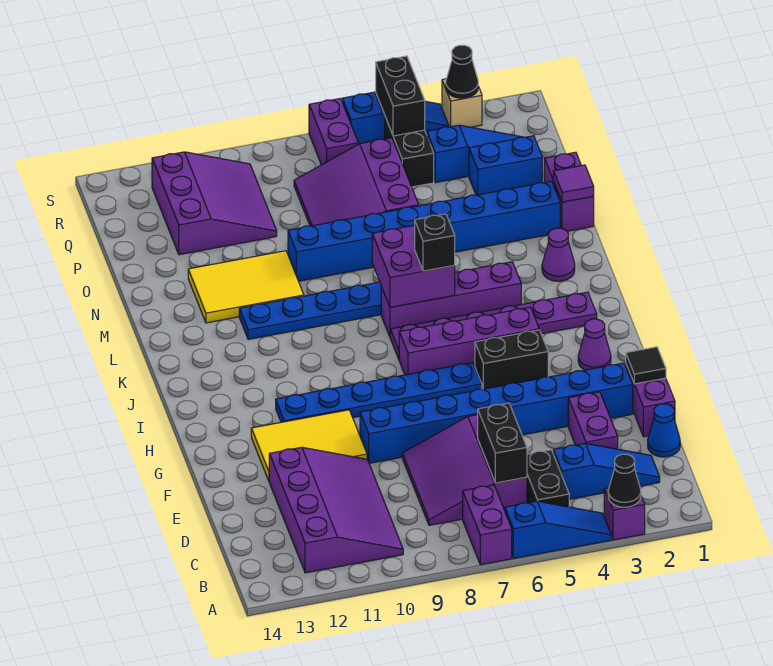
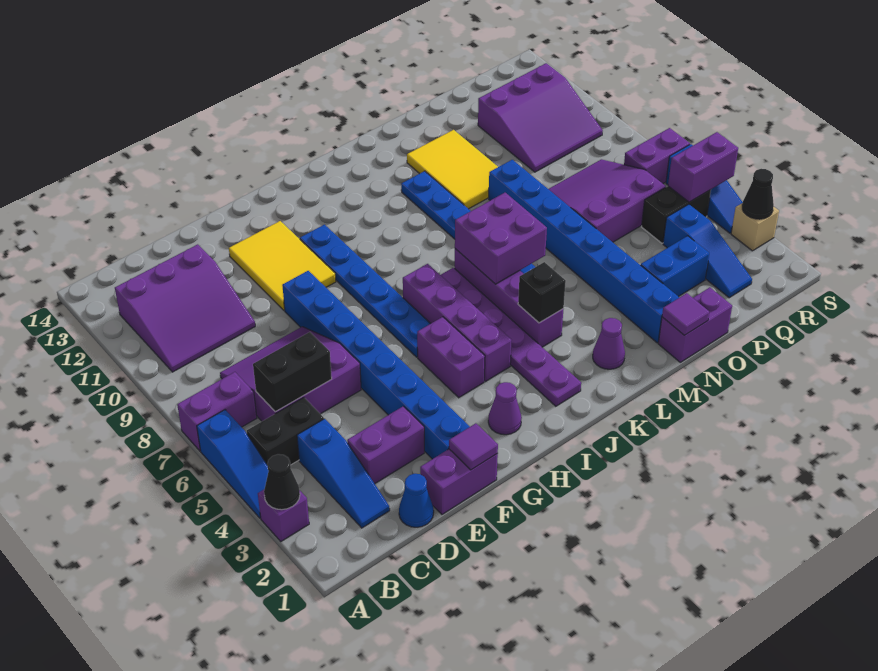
purple slope B10:E12 level 1 top 12 -> purple slope B10:D12 level 1 top 12
black tile F1 level 2 -> purple tile F1 level 2
black brick H4:H5 level 1 -> purple brick H4:H5 level 1
black brick K6 level 3 -> black brick K4 level 2
blue brick P2:P3 level 1 -> blue brick O3:P3 level 1
black brick R5:S5 level 2 -> purple brick R5:S5 level 2

